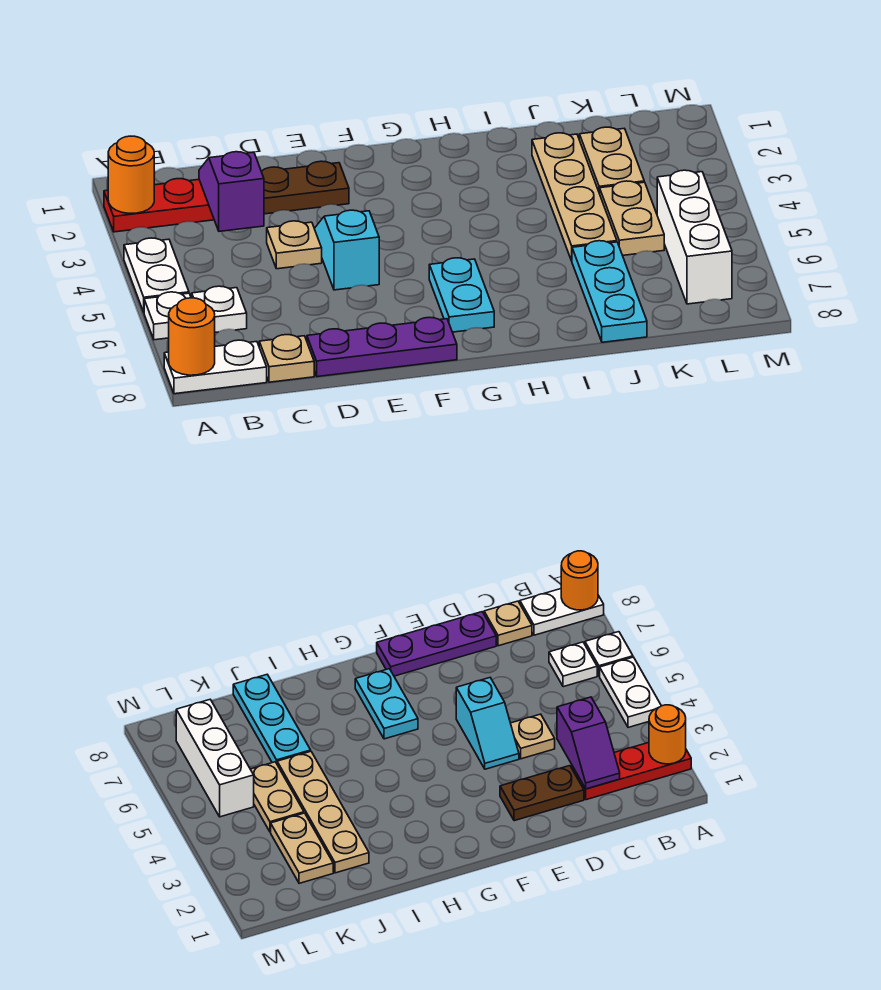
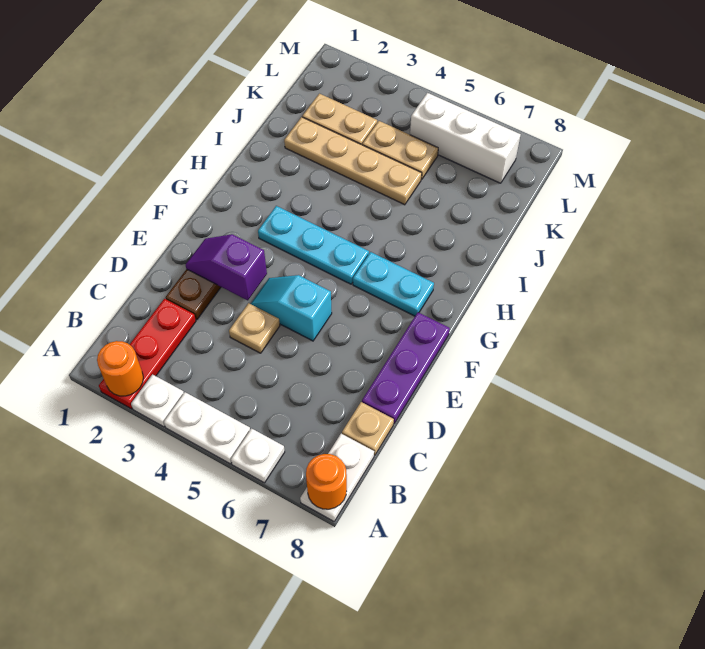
white plate B6 level 1 -> white plate A3 level 1
purple slope C2:C3 level 2 top 3 -> purple slope E2:E3 level 2 top 3
cyan plate J6:J8 level 1 -> cyan plate G3:G5 level 1

